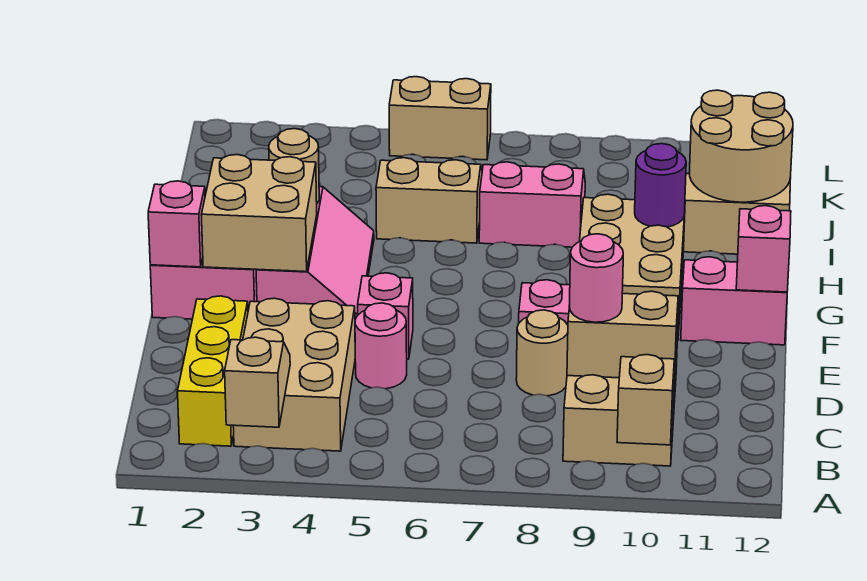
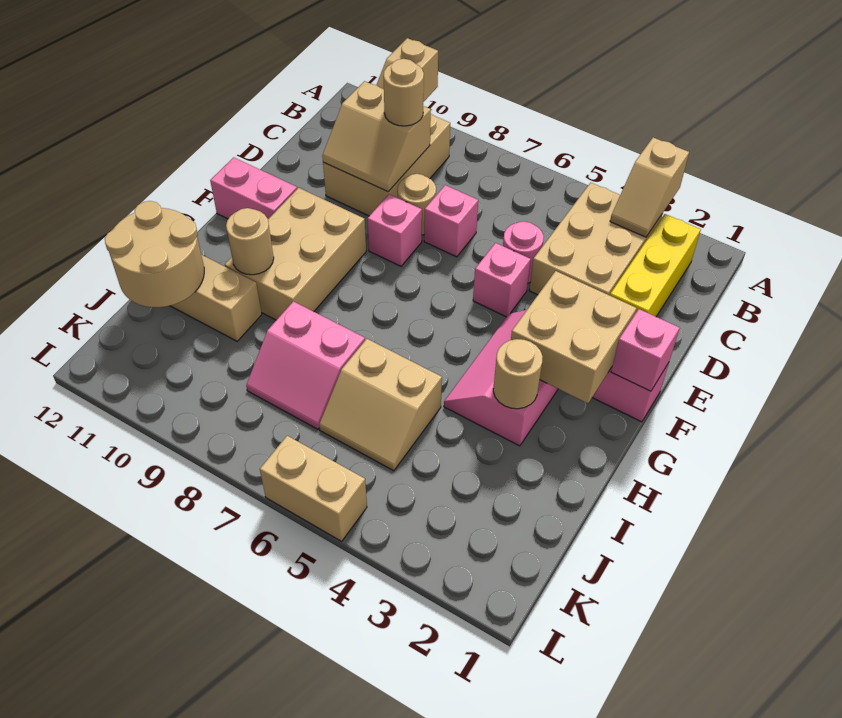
pink round brick C9 level 3 -> tan round brick C9 level 3
pink brick F12 level 2 -> pink brick D7 level 1
purple round brick H10 level 2 -> tan round brick H10 level 2

